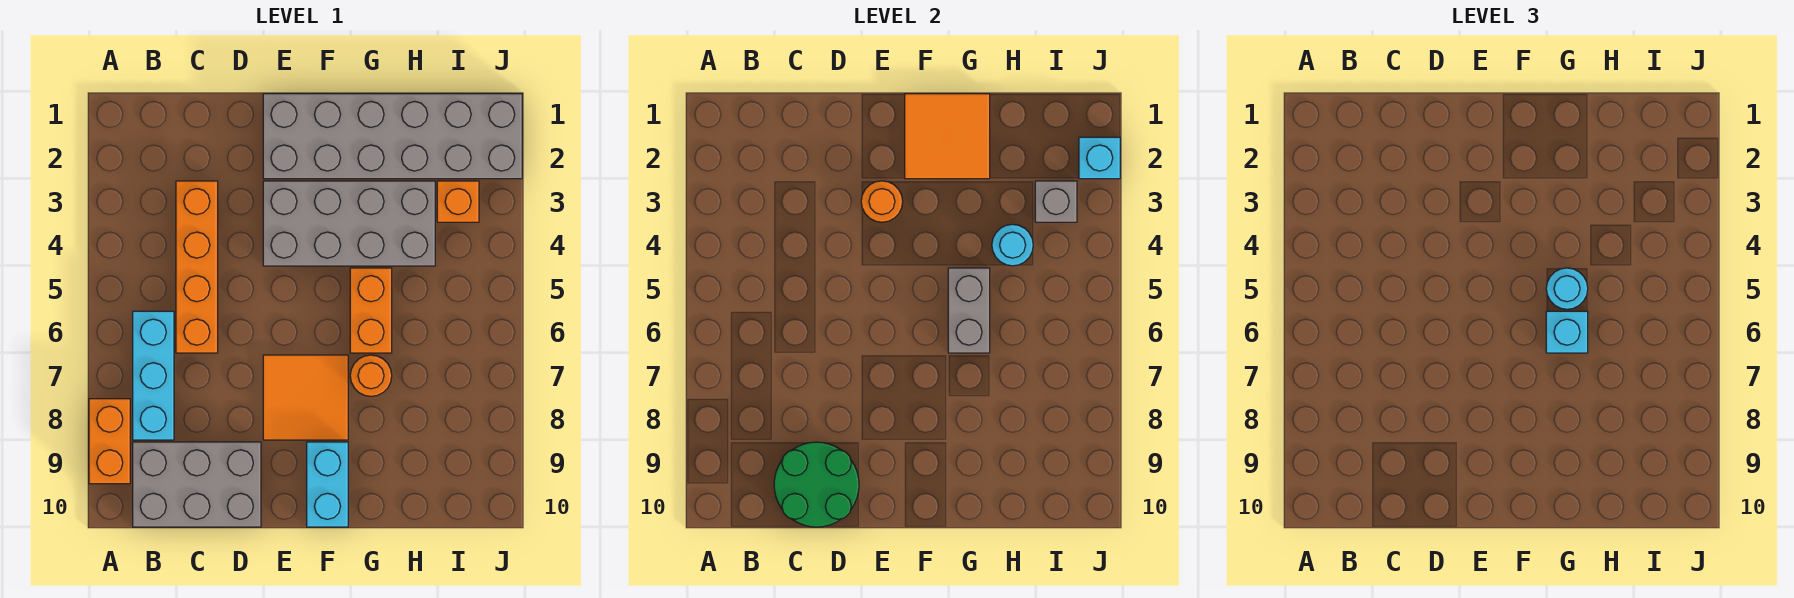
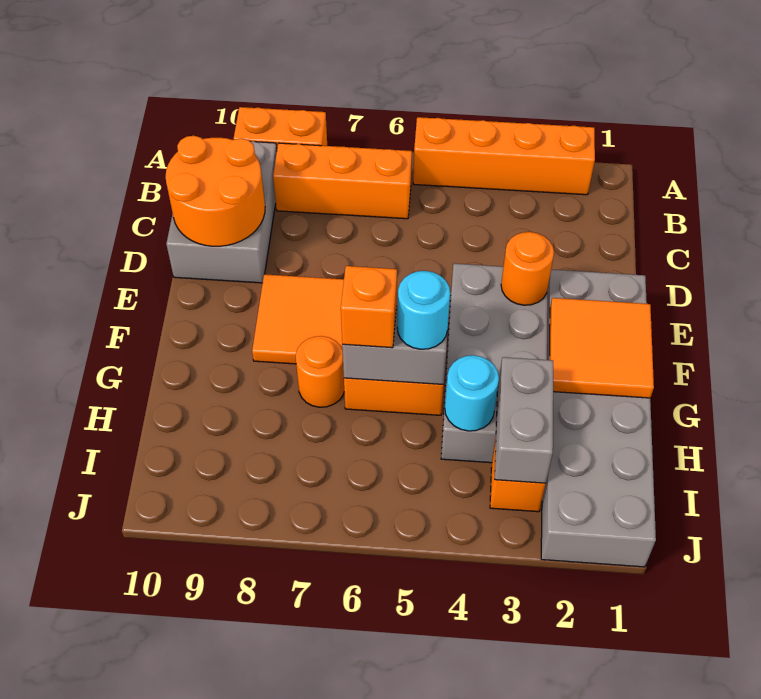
cyan brick B6:B8 level 1 -> orange brick B6:B8 level 1
orange brick C3:C6 level 1 -> orange brick A2:A5 level 1
green round brick C9:D10 level 2 -> orange round brick C9:D10 level 2
cyan brick F9:F10 level 1 -> none
cyan brick G6 level 3 -> orange brick G6 level 3
grey brick I3 level 2 -> grey brick H3:I3 level 2
cyan brick J2 level 2 -> none

